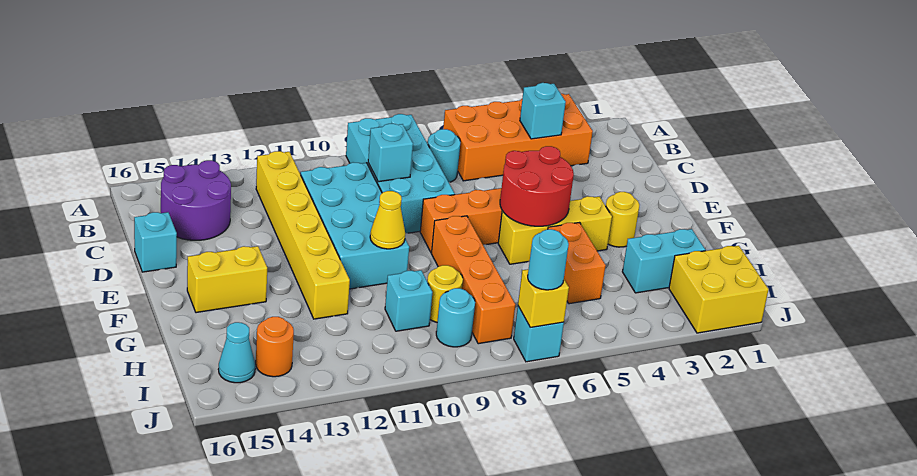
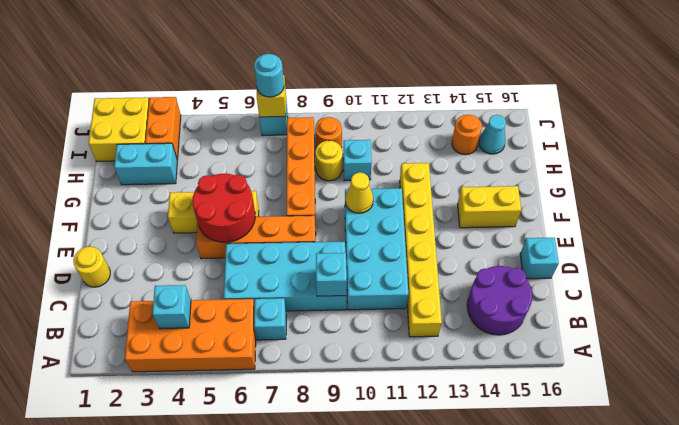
cyan brick A8:D9 level 1 -> cyan brick C6:D9 level 1
cyan round brick B7 level 1 -> cyan brick B7 level 1
yellow round brick F3 level 1 -> yellow round brick D1 level 1
orange brick G5:H5 level 1 -> orange brick I3:J3 level 1
cyan round brick I9 level 1 -> orange round brick I9 level 1

